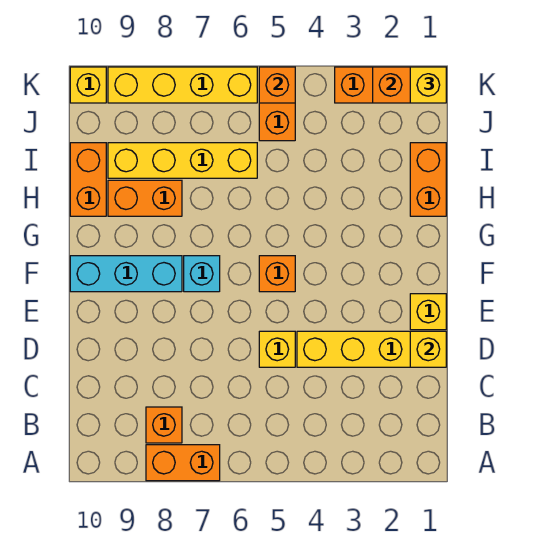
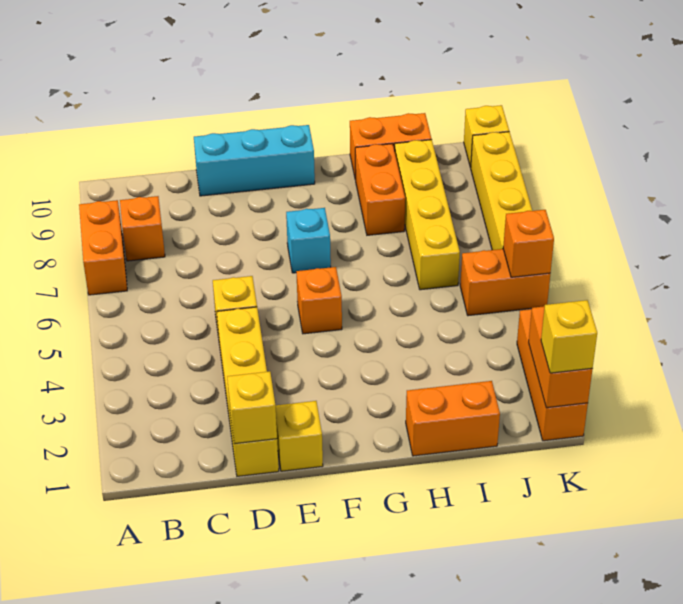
cyan brick F8:F10 level 1 -> cyan brick D10:F10 level 1

